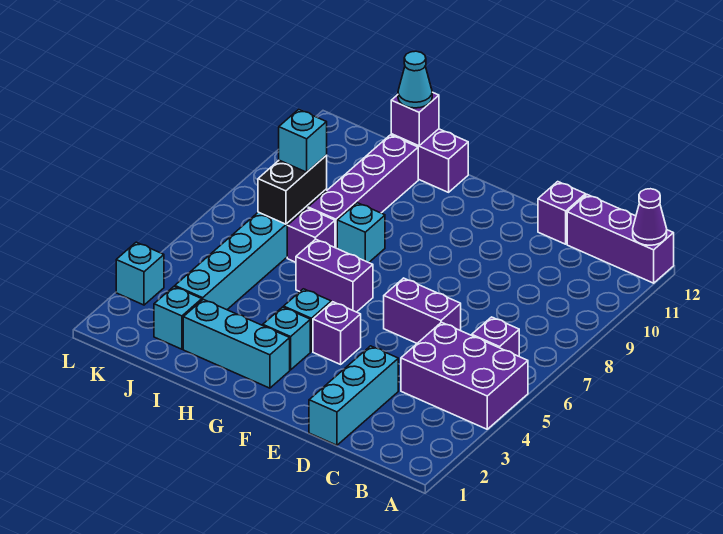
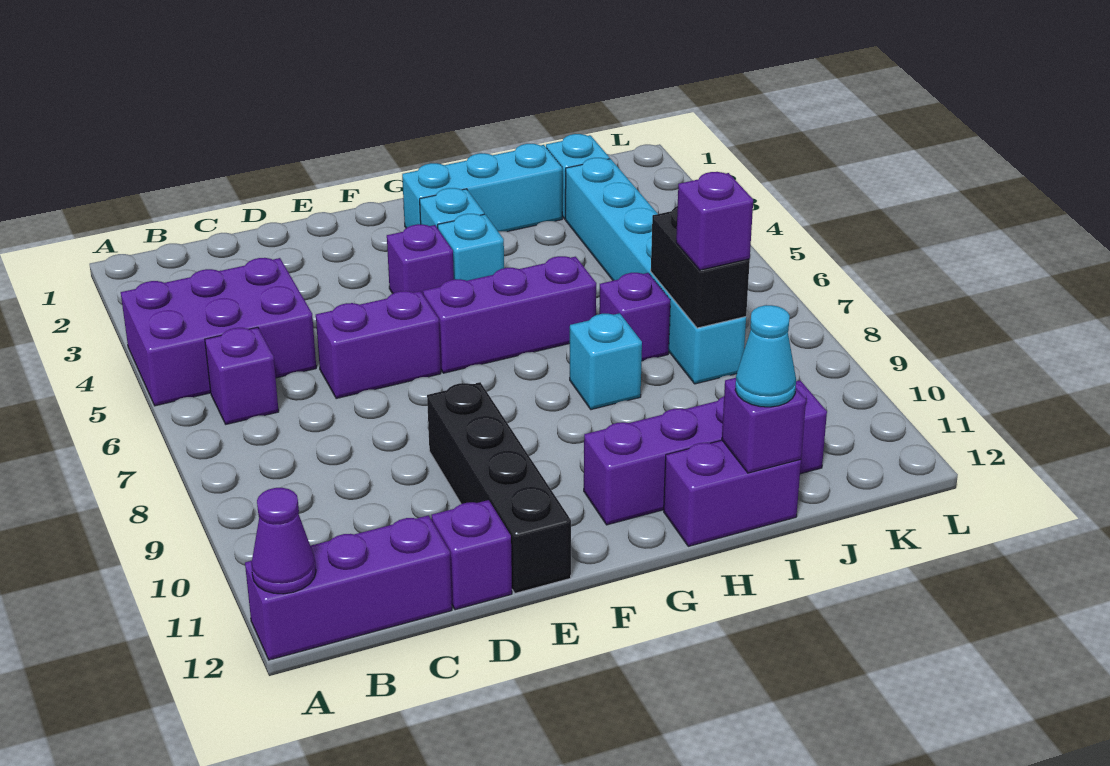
cyan brick D1:D3 level 1 -> none
none -> black brick E9:E12 level 1
purple brick G6:H6 level 1 -> purple brick F6:H6 level 1
purple brick I8:I11 level 1 -> purple brick G11:J11 level 1
cyan brick J8 level 3 -> purple brick J8 level 3
cyan brick L3 level 1 -> none

